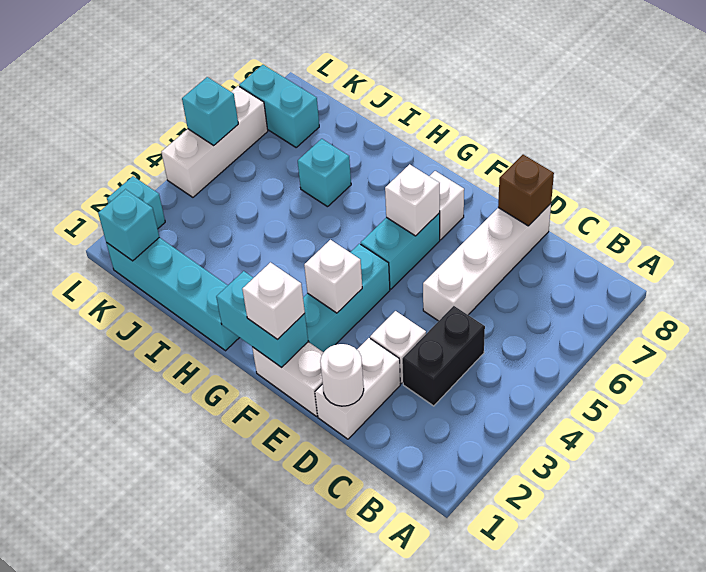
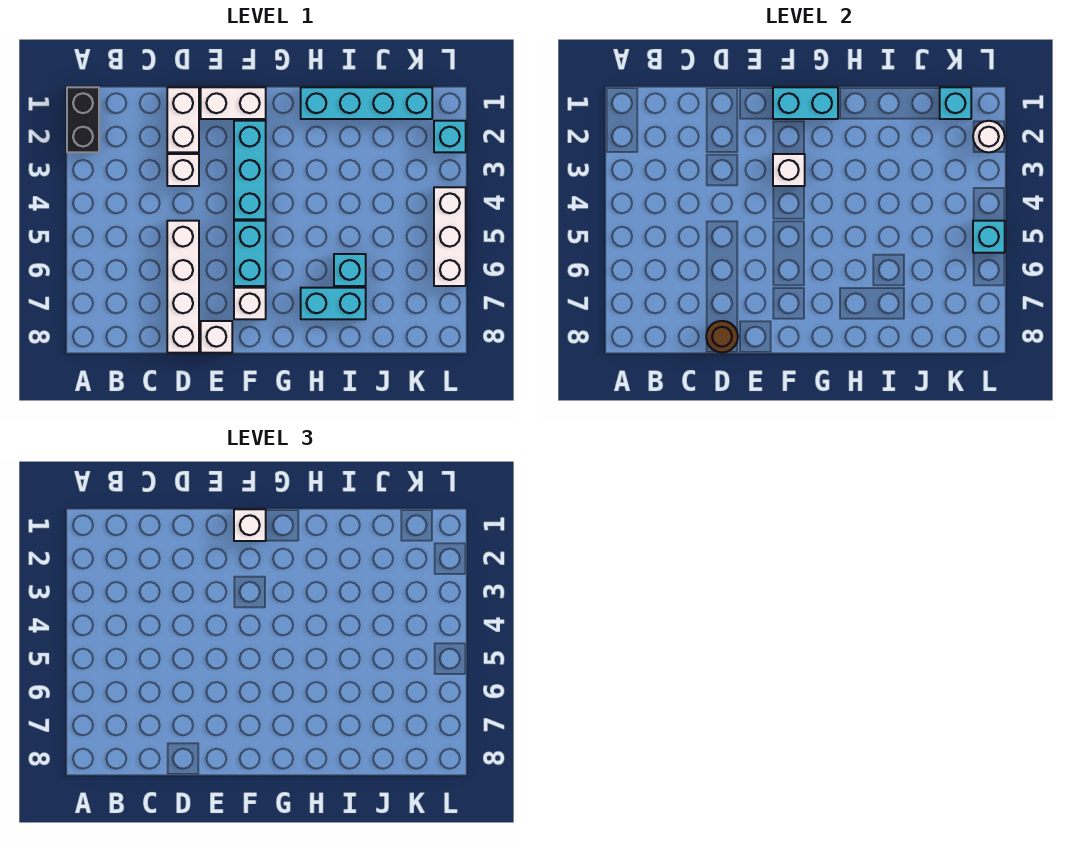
black brick C3:C4 level 1 -> black brick A1:A2 level 1
white round brick D1 level 2 -> white round brick L2 level 2
brown brick D8 level 2 -> brown round brick D8 level 2
white brick F6 level 2 -> white brick E8 level 1
cyan brick K7:L7 level 1 -> cyan brick H7:I7 level 1

